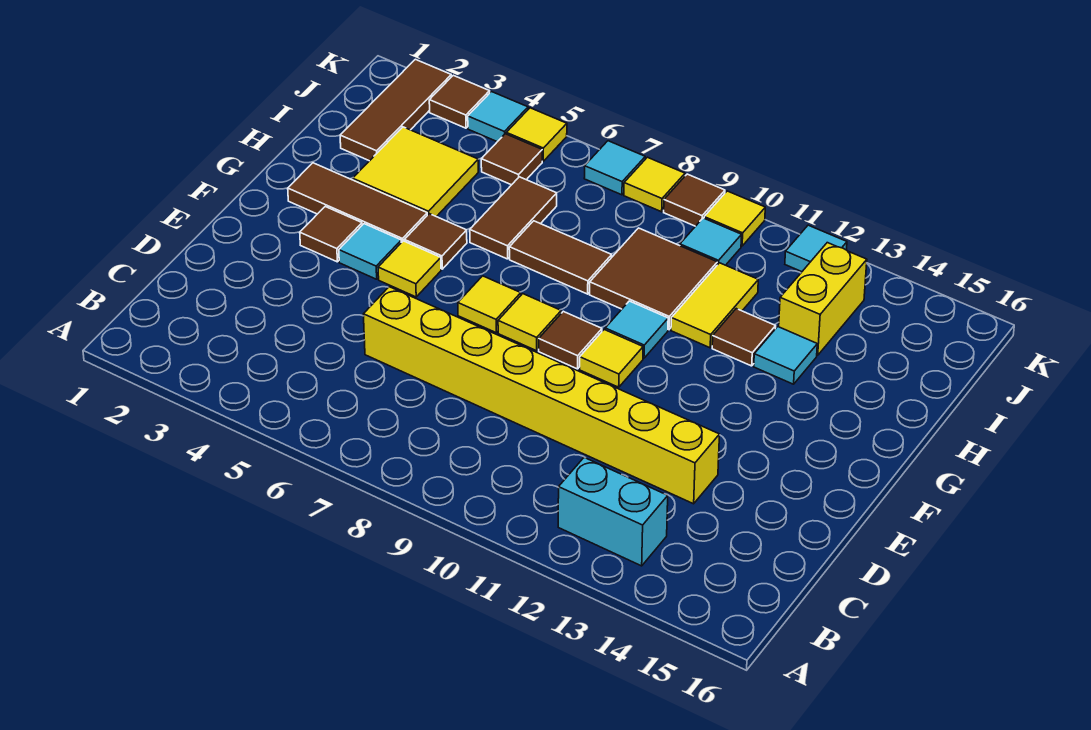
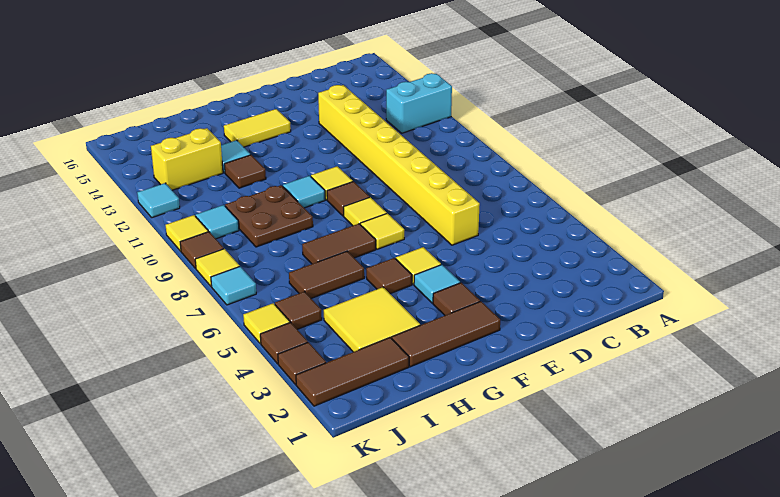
cyan brick B12:B13 level 1 -> cyan brick A12:B12 level 1
brown tile G2:G4 level 1 -> brown tile F2:H2 level 1
brown tile H7:H8 level 1 -> brown tile G7:H7 level 1
brown tile H9:I10 level 1 -> brown plate H9:I10 level 1
yellow tile H11:I11 level 1 -> yellow tile F14:G14 level 1
cyan tile K4 level 1 -> brown tile K4 level 1

